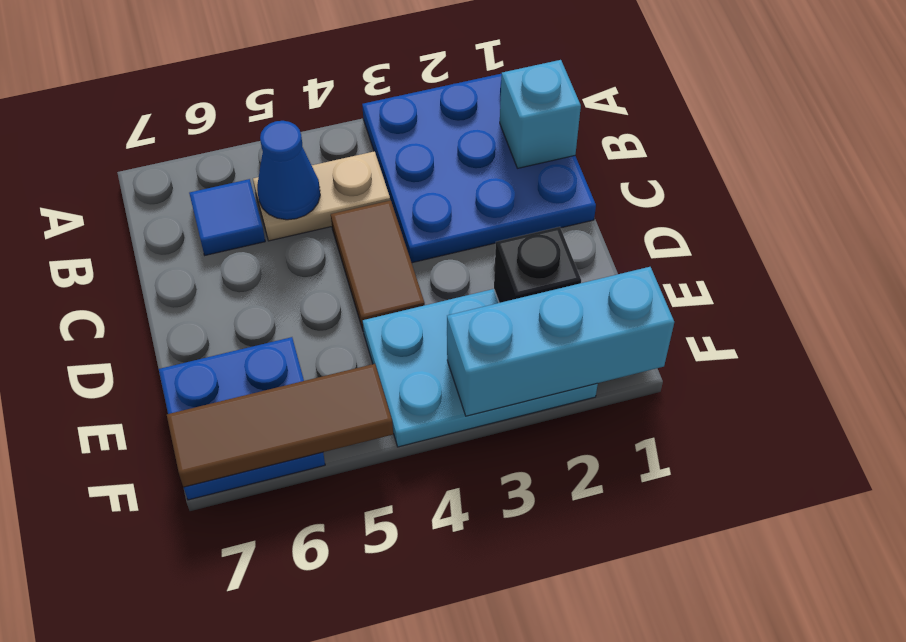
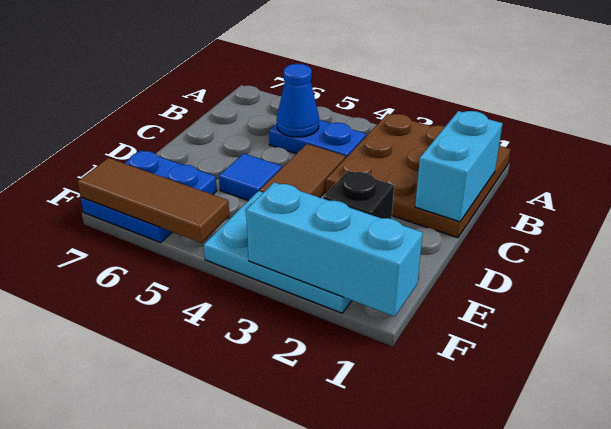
blue plate A1:C3 level 1 -> brown plate A1:C3 level 1
cyan brick B1 level 2 -> cyan brick B1:C1 level 2
tan plate B4:B5 level 1 -> blue plate B4:B5 level 1
blue tile B6 level 1 -> blue tile D5 level 1

